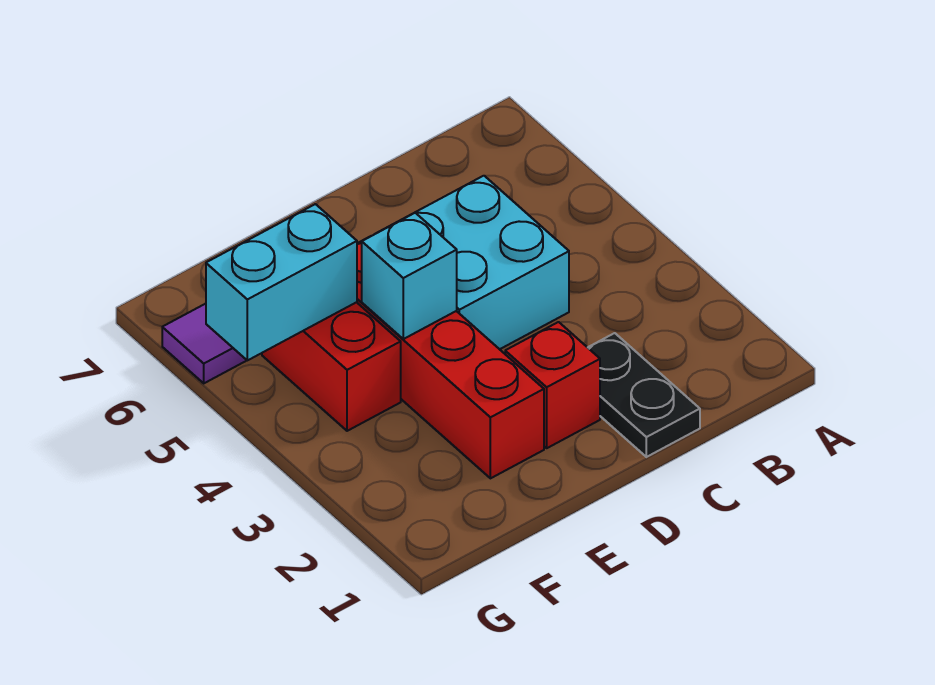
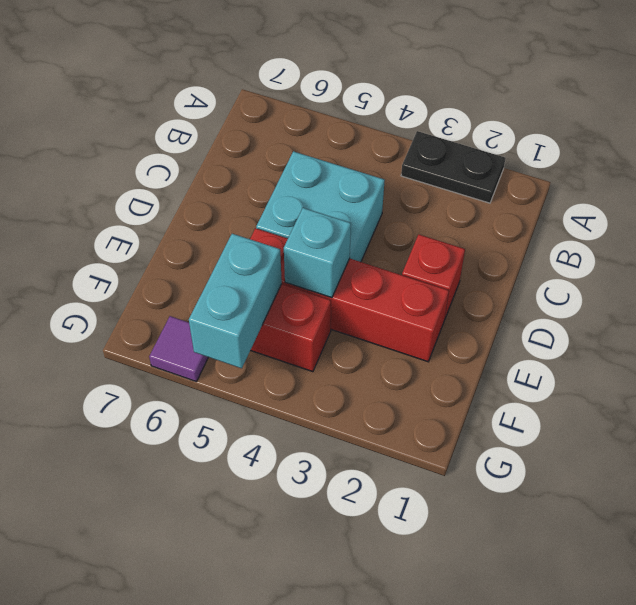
black plate C1:C2 level 1 -> black plate A2:A3 level 1

